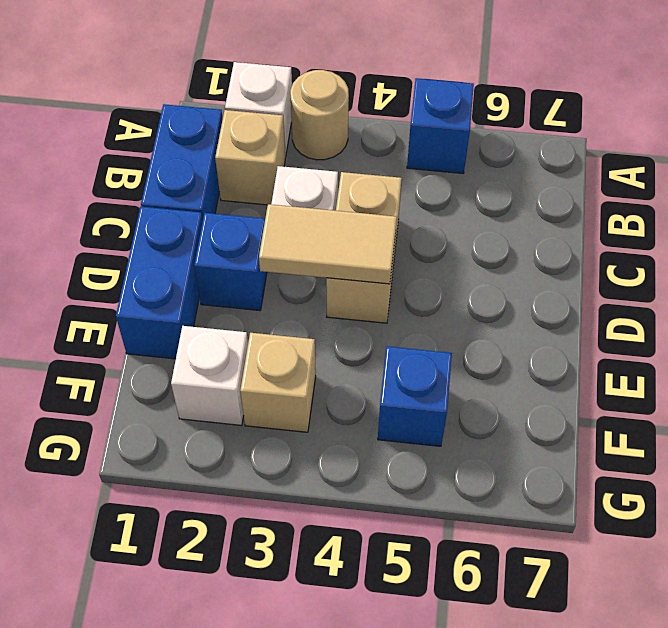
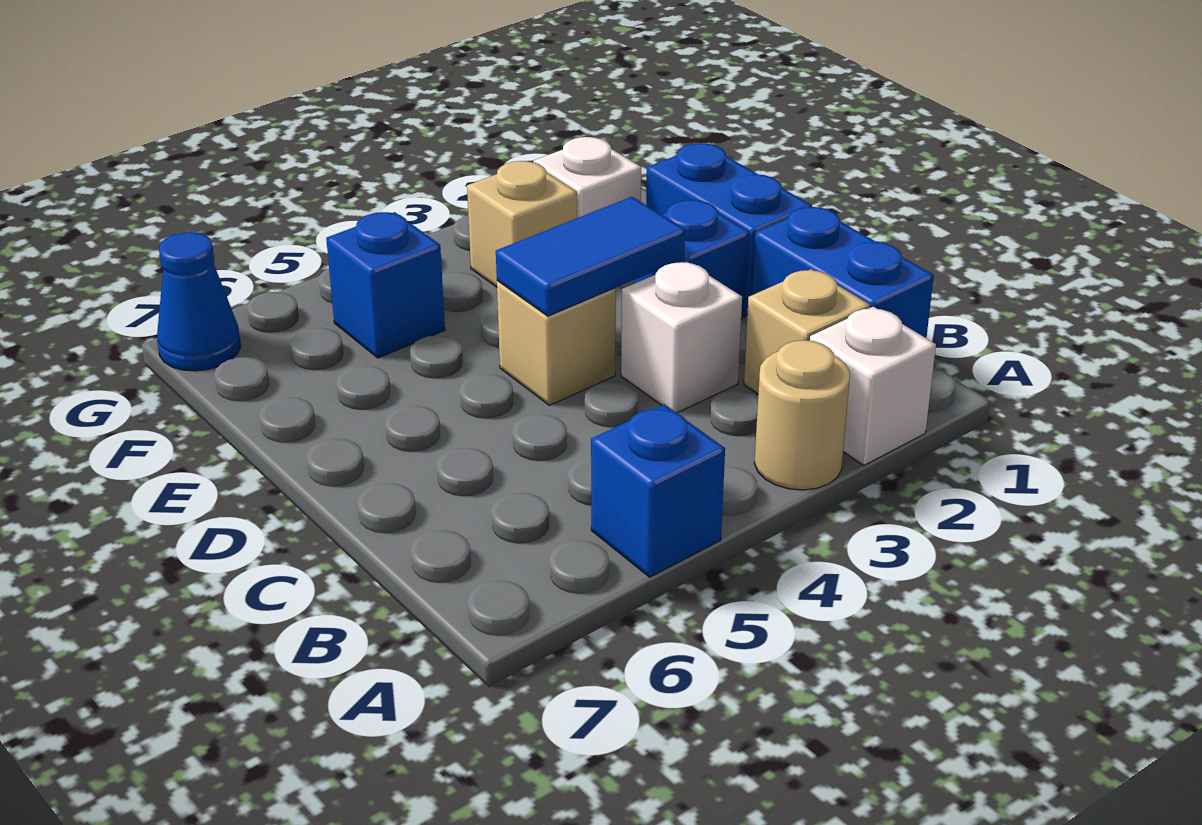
tan brick C4:D4 level 1 -> tan brick D4 level 1
tan tile D3:D4 level 2 -> blue tile D3:D4 level 2
none -> blue cone G7 level 1

